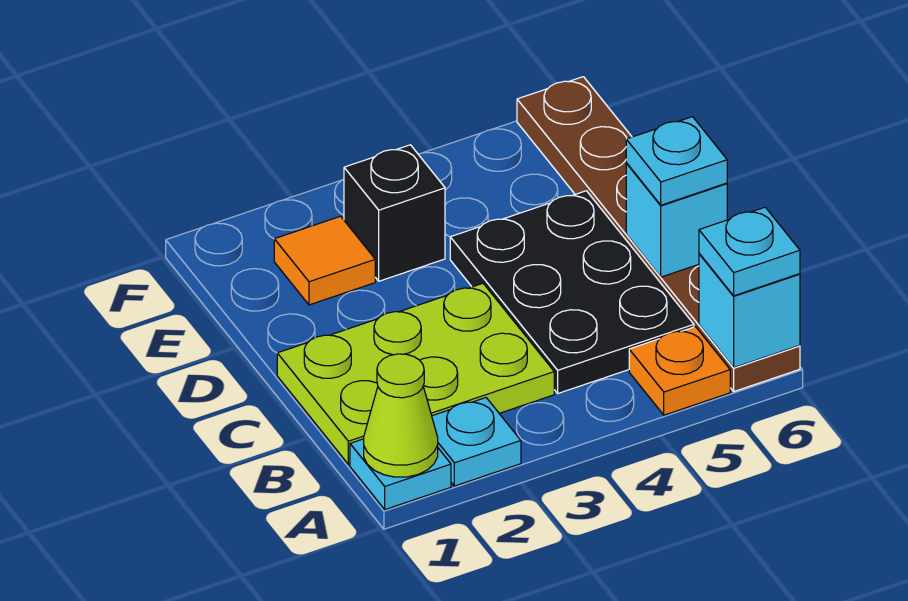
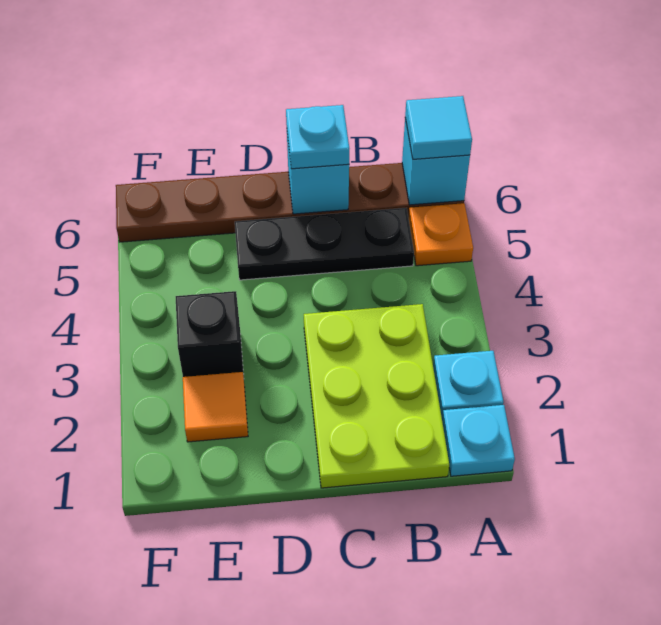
lime cone A1 level 2 -> none
cyan plate A6 level 3 -> cyan tile A6 level 3
black plate B4:D5 level 1 -> black plate B5:D5 level 1

